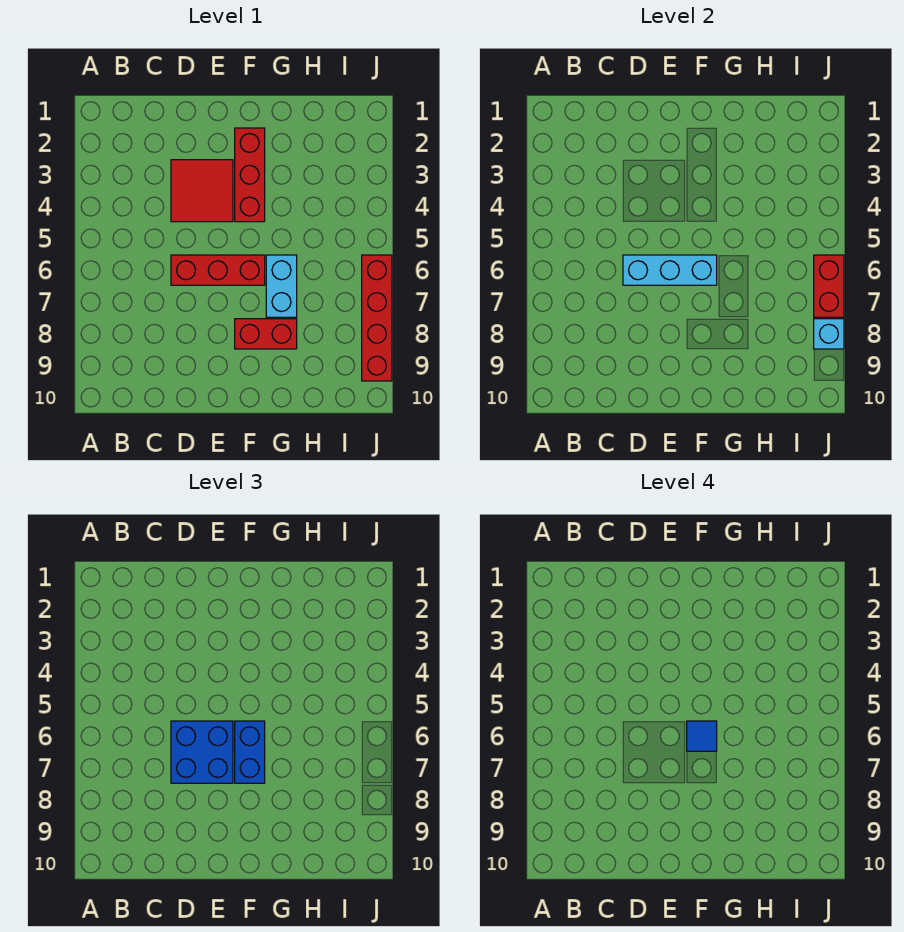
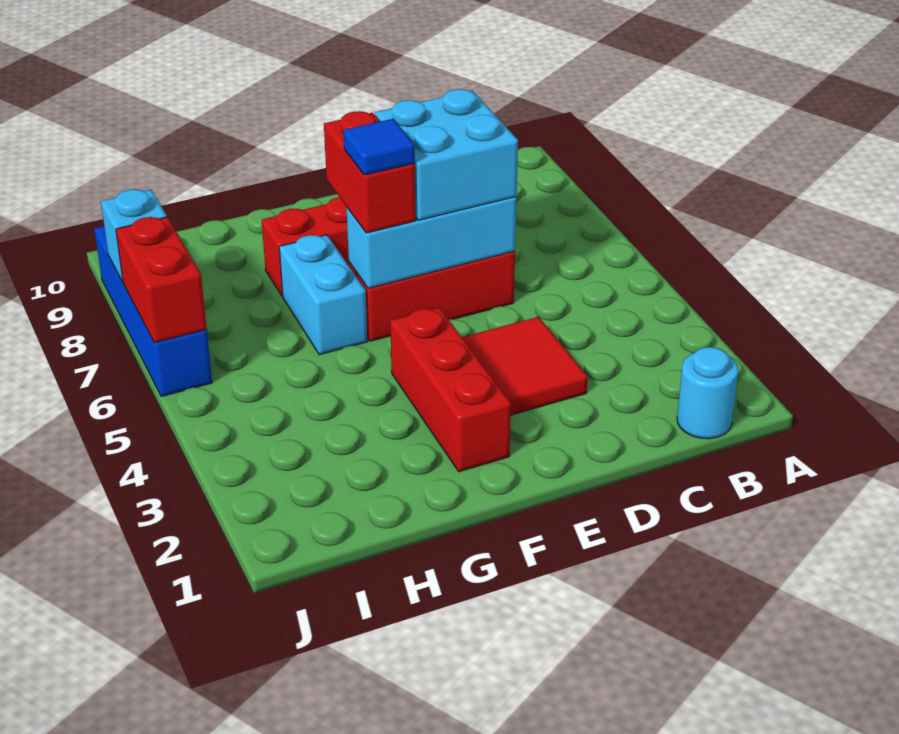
none -> cyan round brick B1 level 1
blue brick D6:E7 level 3 -> cyan brick D6:E7 level 3
blue brick F6:F7 level 3 -> red brick F6:F7 level 3
red brick J6:J9 level 1 -> blue brick J6:J9 level 1

